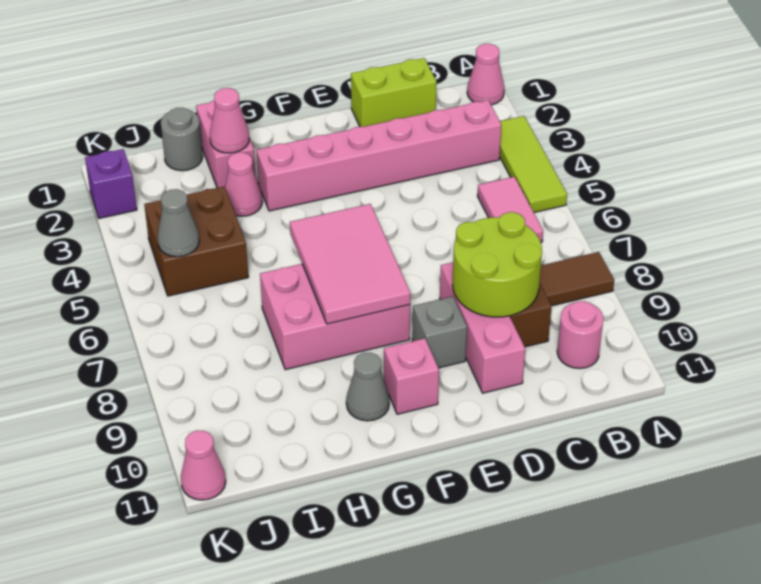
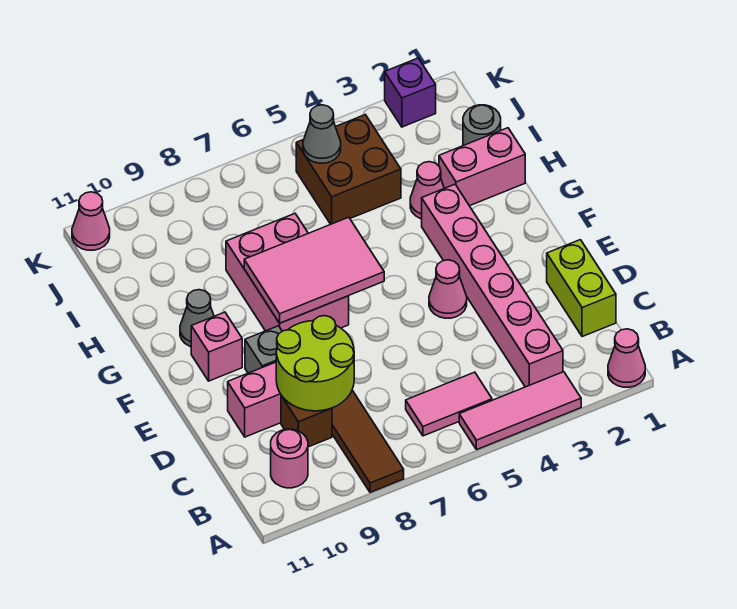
lime tile A3:A5 level 1 -> pink tile A3:A5 level 1
pink cone H2 level 2 -> pink cone E4 level 1

